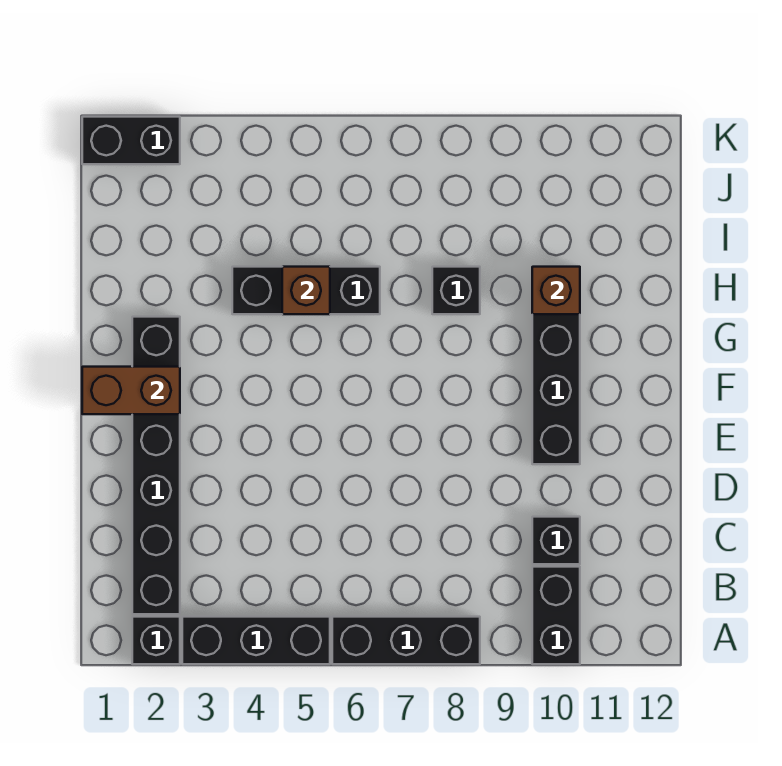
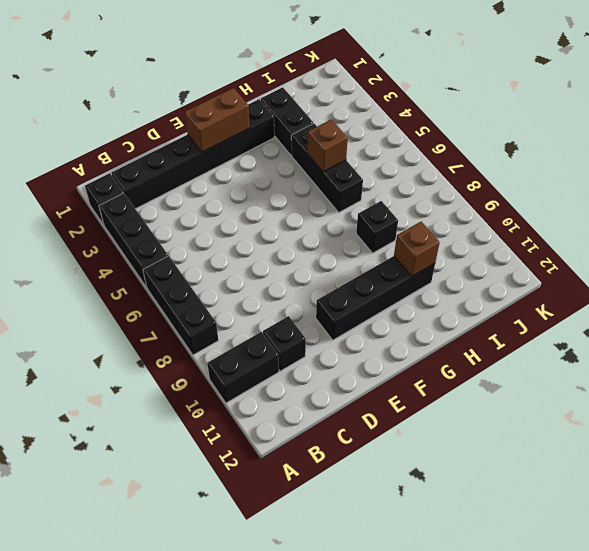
brown brick F1:F2 level 2 -> brown brick E2:F2 level 2
black brick K1:K2 level 1 -> black brick H2:H3 level 1

